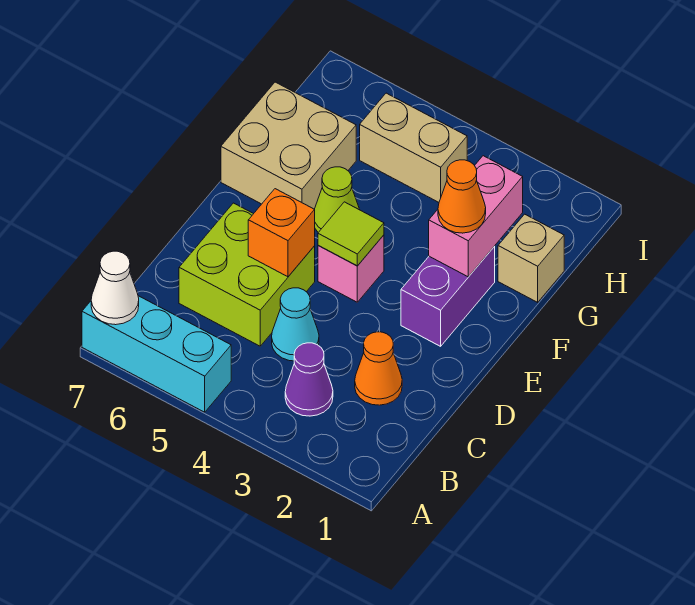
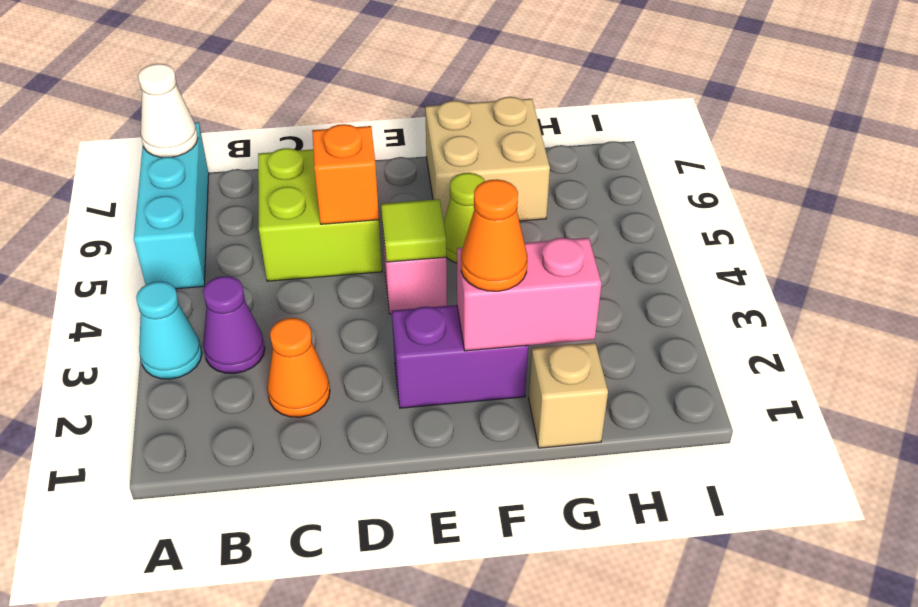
cyan cone C4 level 1 -> cyan cone A3 level 1
tan brick H4:H5 level 1 -> none

